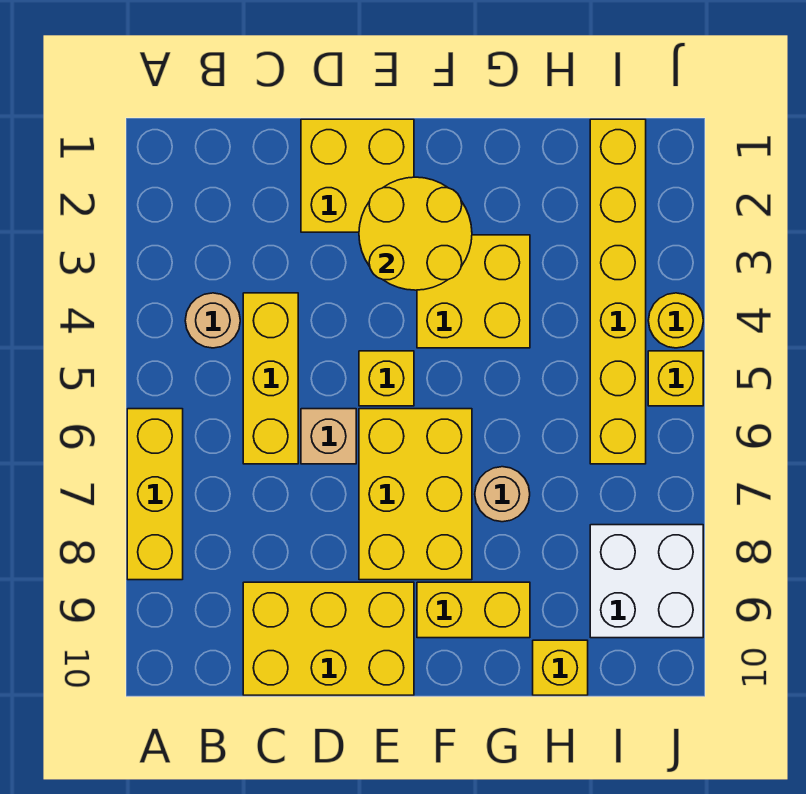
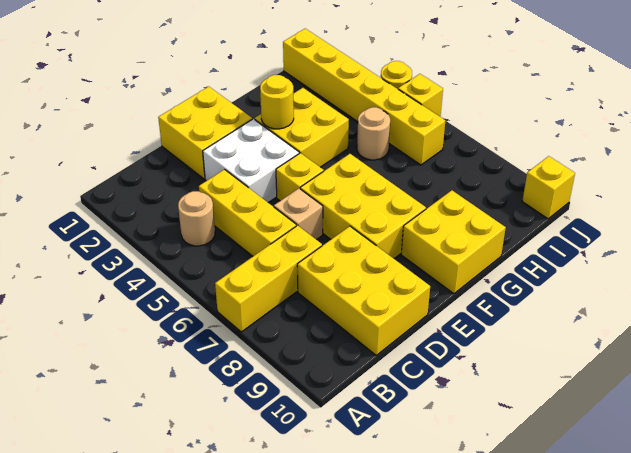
yellow brick A6:A8 level 1 -> yellow brick A7:C7 level 1
yellow brick C9:E10 level 1 -> yellow brick C8:D10 level 1
yellow round brick E2:F3 level 2 -> yellow round brick F3 level 2
yellow brick F9:G9 level 1 -> yellow brick F9:G10 level 1
tan round brick G7 level 1 -> tan round brick H5 level 1
yellow brick H10 level 1 -> yellow brick J10 level 1
white brick I8:J9 level 1 -> white brick D3:E4 level 1

